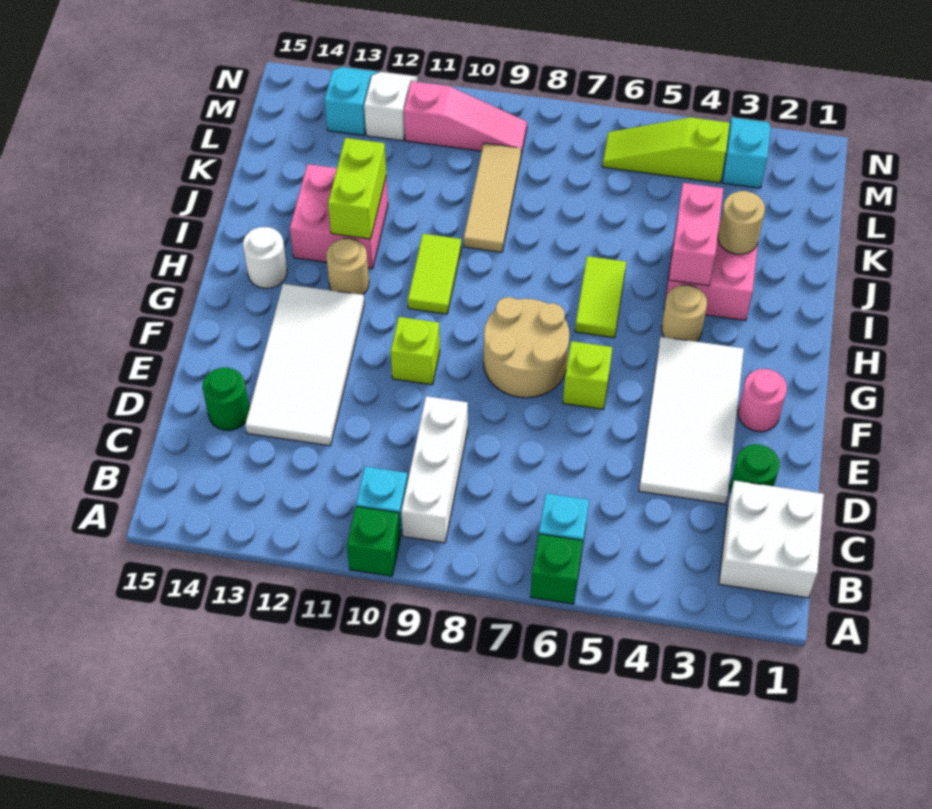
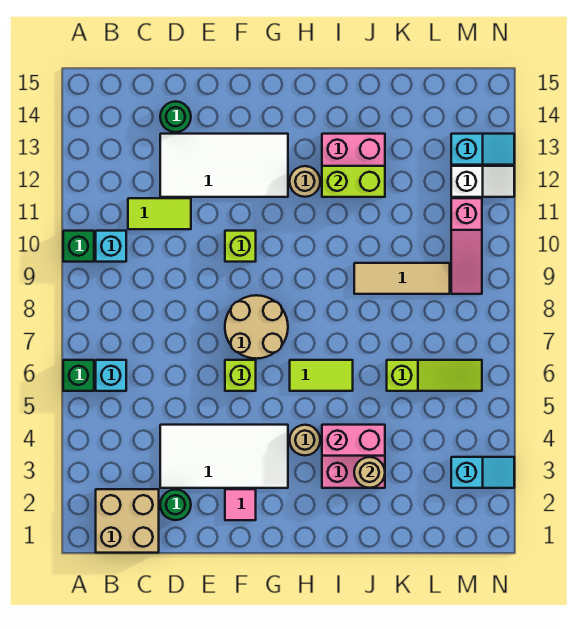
white brick B1:C2 level 1 -> tan brick B1:C2 level 1
white brick B9:D9 level 1 -> none
pink round brick F2 level 1 -> pink tile F2 level 1
lime tile H10:I10 level 1 -> lime tile C11:D11 level 1
white round brick H14 level 1 -> none
lime slope M4:M6 level 1 top 4 -> lime slope K6:M6 level 1 top K

